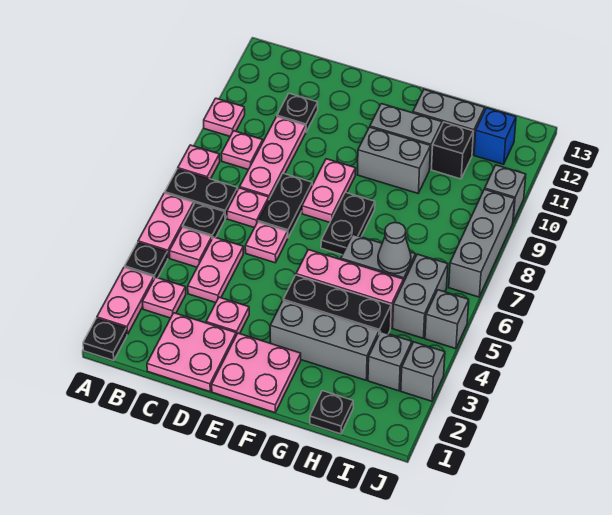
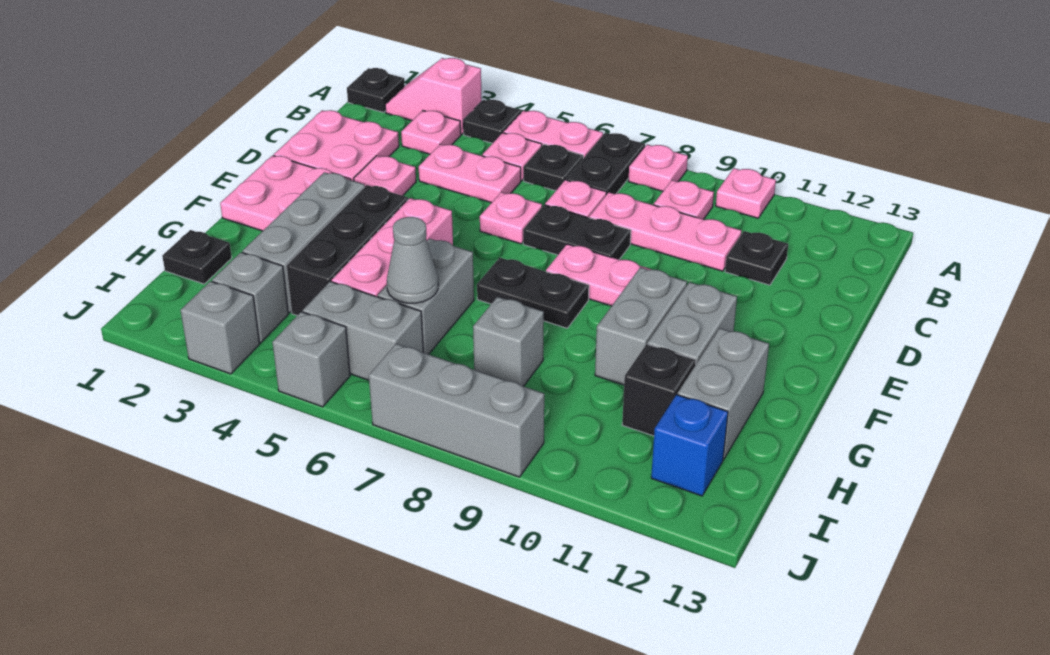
pink plate A2:A3 level 1 -> pink slope A2:A3 level 1 top 3
grey brick J10 level 1 -> grey brick H8 level 1

